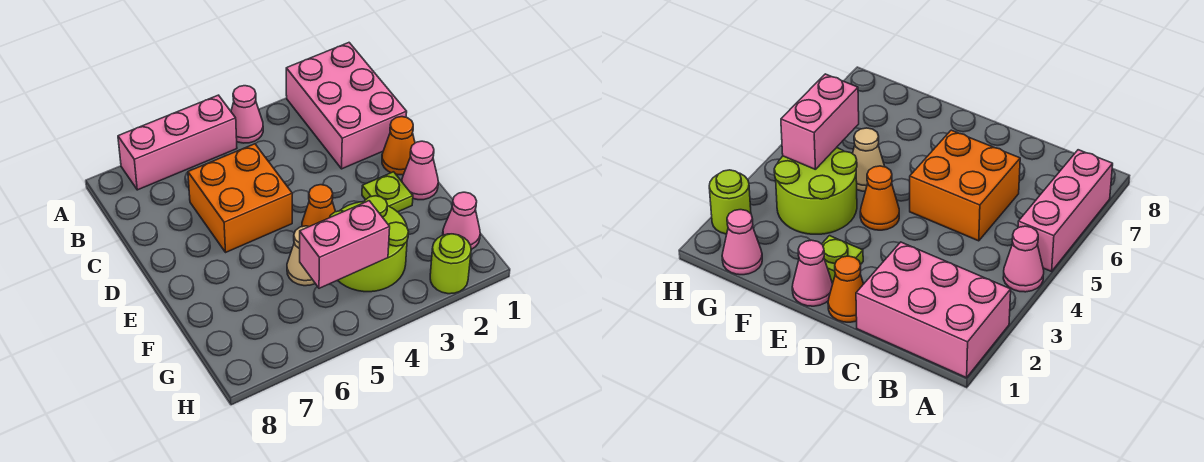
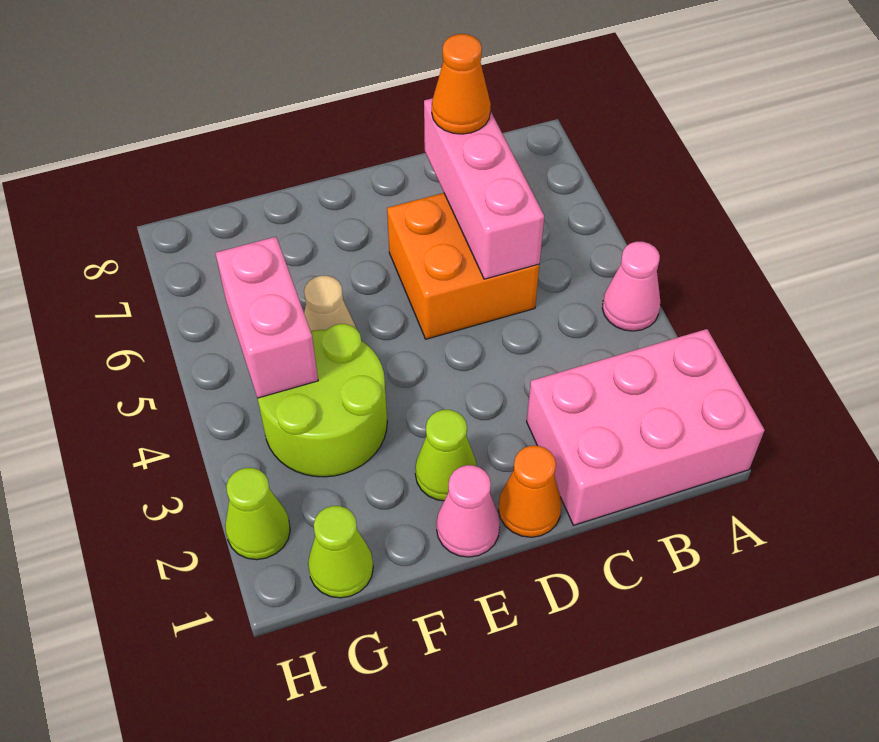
pink brick A5:A7 level 1 -> pink brick C5:C7 level 2
lime plate E2 level 1 -> lime cone E2 level 1
orange cone E4 level 1 -> orange cone C7 level 3
pink cone G1 level 1 -> lime cone G1 level 1
lime round brick H2 level 1 -> lime cone H2 level 1

